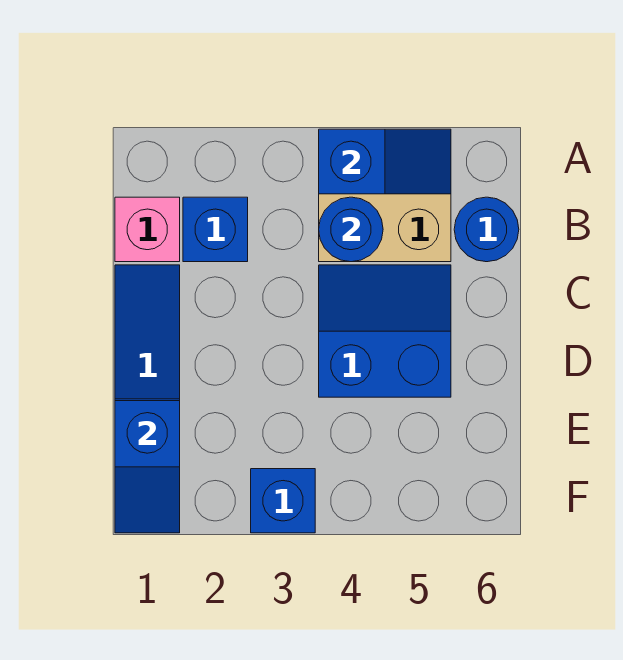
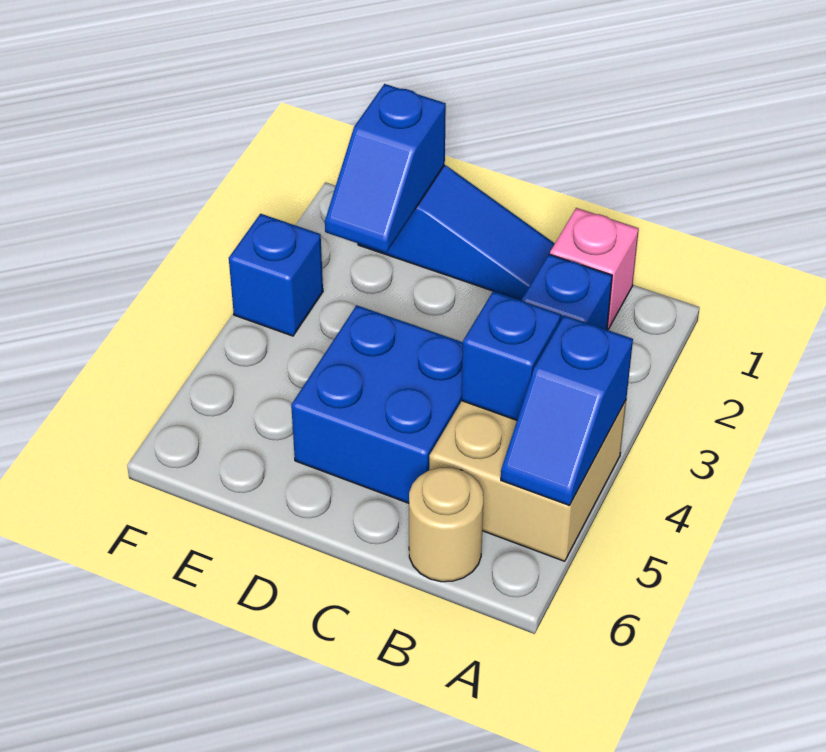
blue round brick B4 level 2 -> blue brick B4 level 2
blue round brick B6 level 1 -> tan round brick B6 level 1
blue slope C4:D5 level 1 top D -> blue brick C4:D5 level 1
blue slope E1:F1 level 2 top E -> blue slope E1:E2 level 2 top 1

